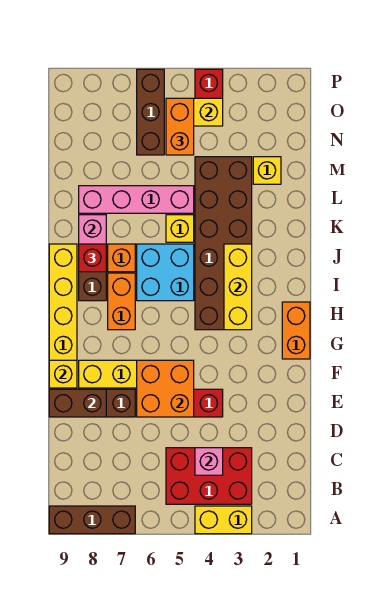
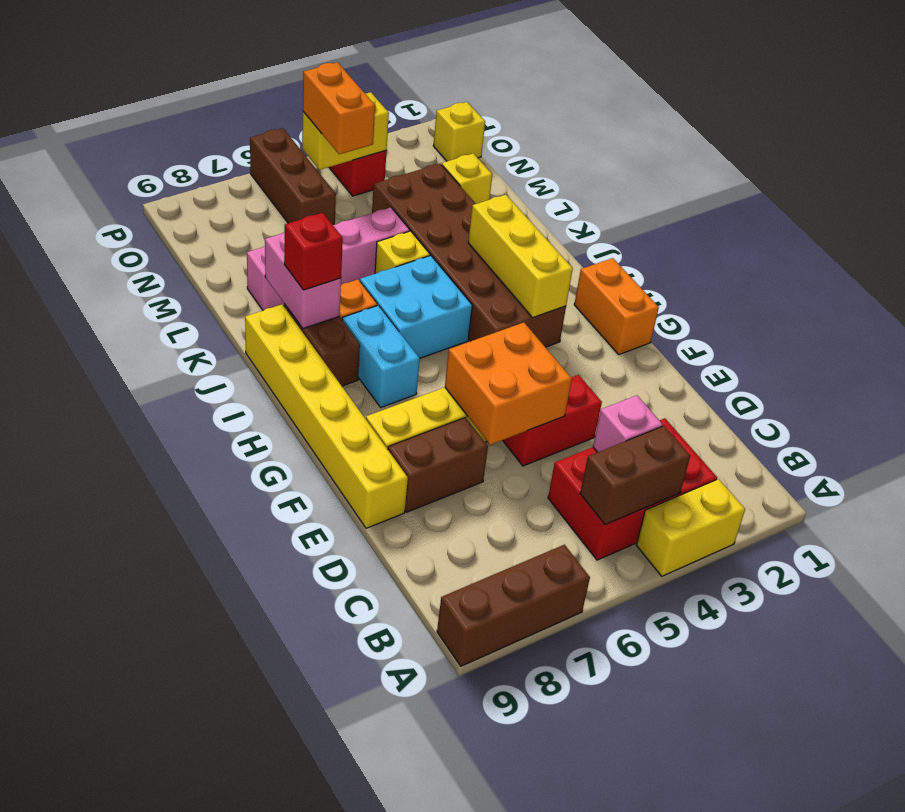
brown brick E8:E9 level 2 -> brown brick B4:B5 level 2
yellow brick F9 level 2 -> yellow brick O1 level 1
orange brick H7:I7 level 1 -> cyan brick H7:I7 level 1

